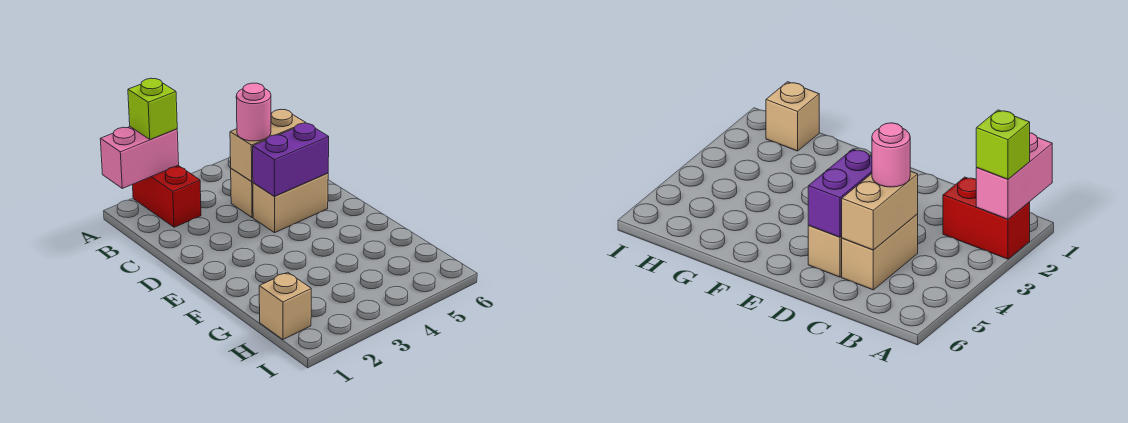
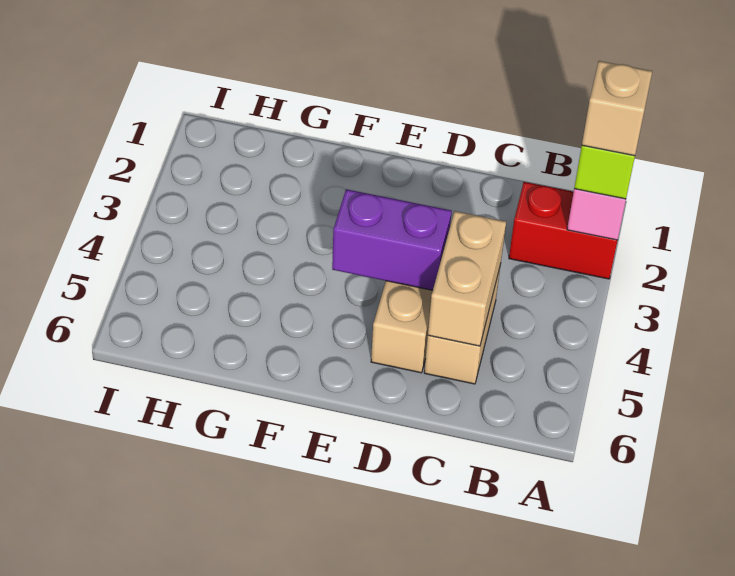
pink round brick C4 level 3 -> none
purple brick D4:D5 level 2 -> purple brick D4:E4 level 2
tan brick H1 level 1 -> tan brick A2 level 4

